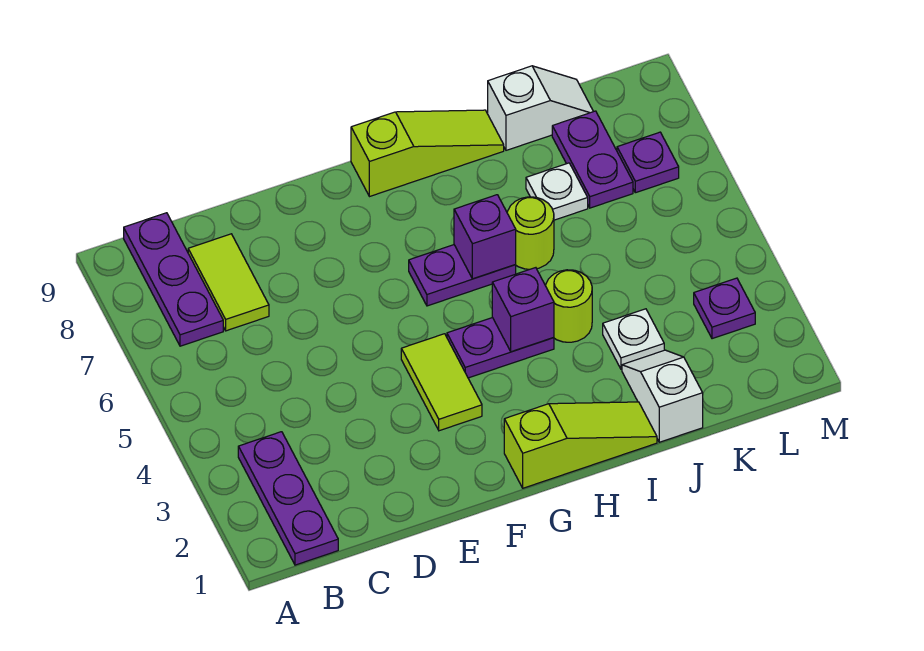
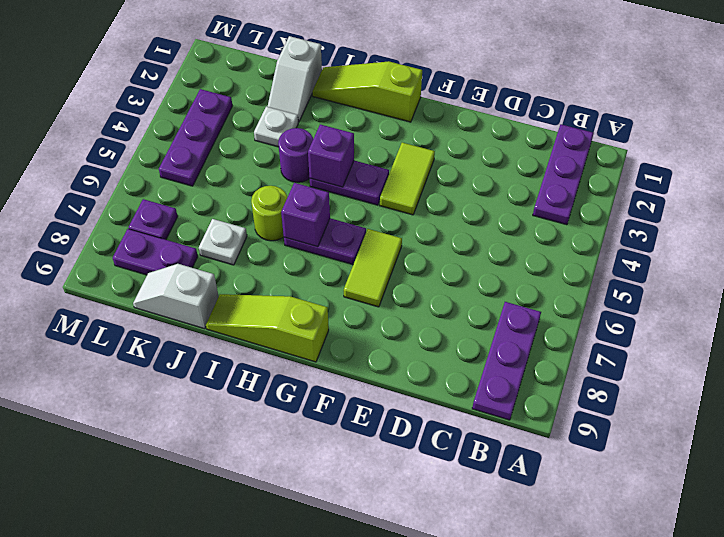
lime tile C7:C8 level 1 -> lime tile F6:F7 level 1
lime round brick I4 level 1 -> purple round brick I4 level 1
purple plate K7:K8 level 1 -> purple plate K8:L8 level 1
purple plate L3 level 1 -> purple plate L3:L5 level 1

